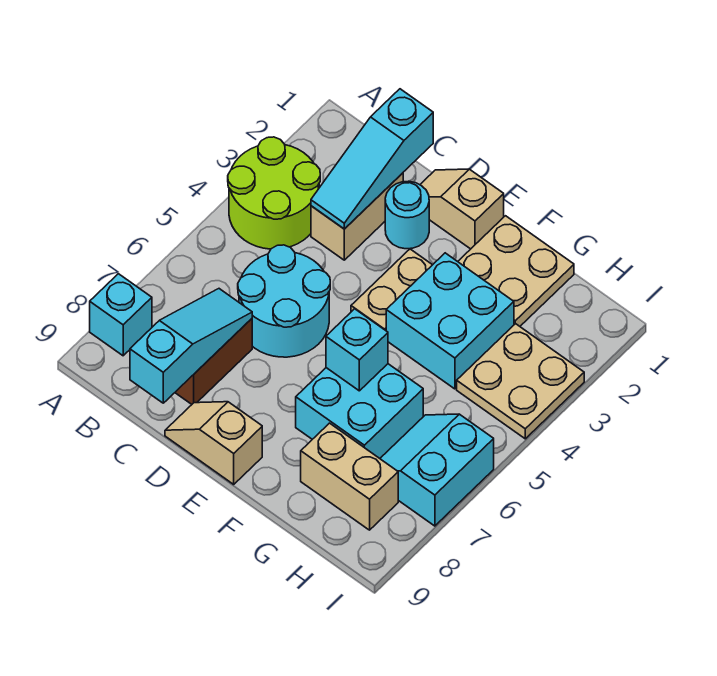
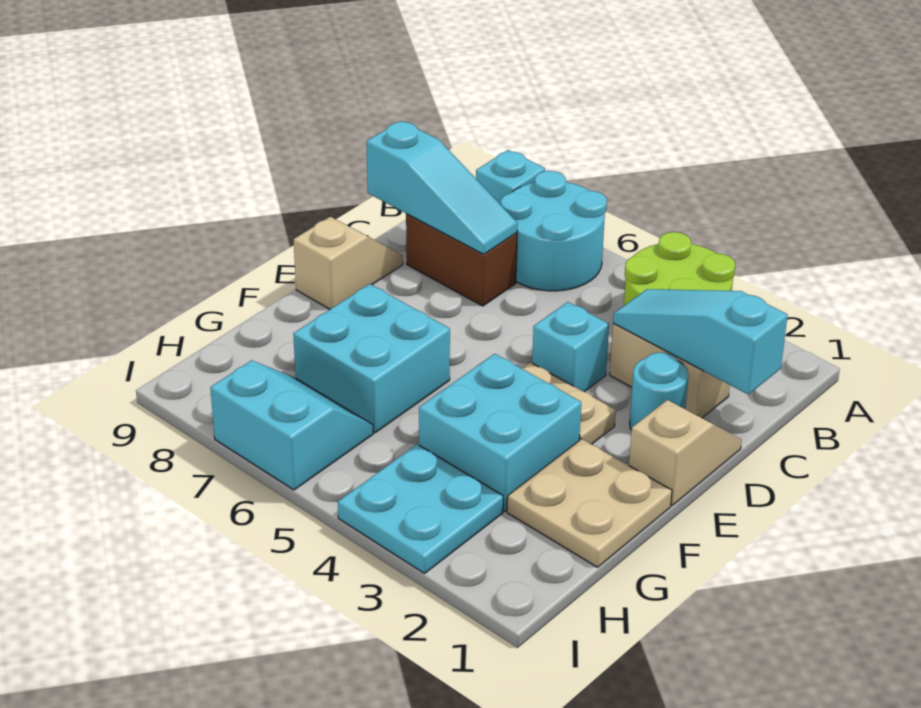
cyan round brick C5:D6 level 1 -> cyan round brick A6:B7 level 1
cyan brick F6 level 2 -> cyan brick D4 level 1
tan brick G8:H8 level 1 -> none
tan plate H3:I4 level 1 -> cyan plate H3:I4 level 1

